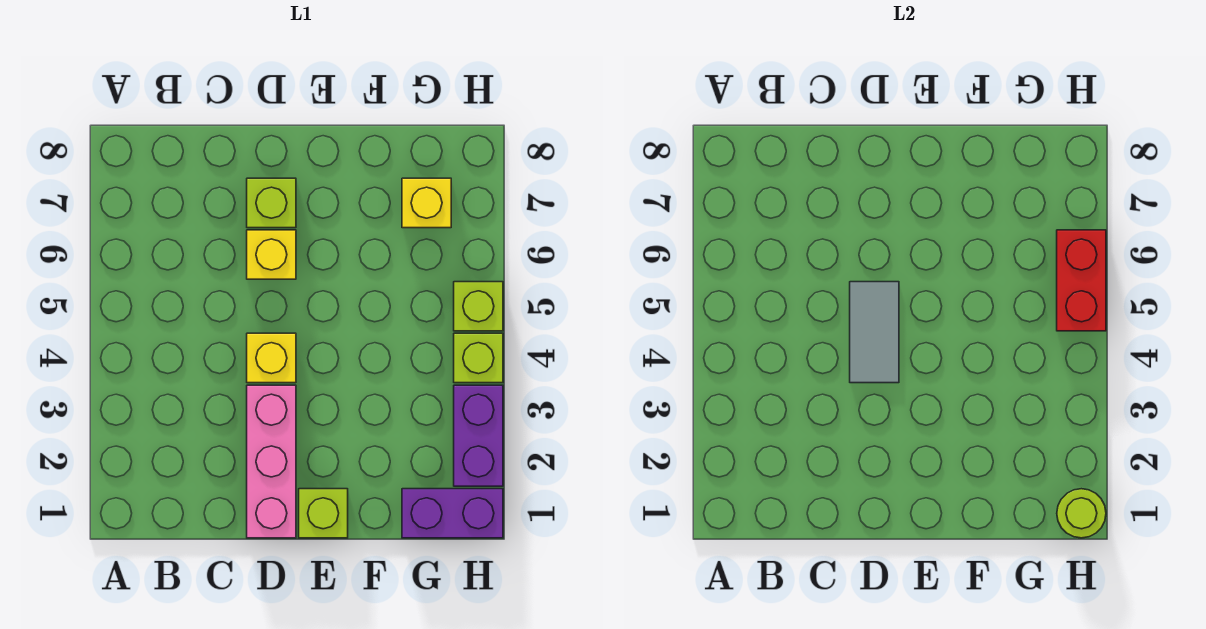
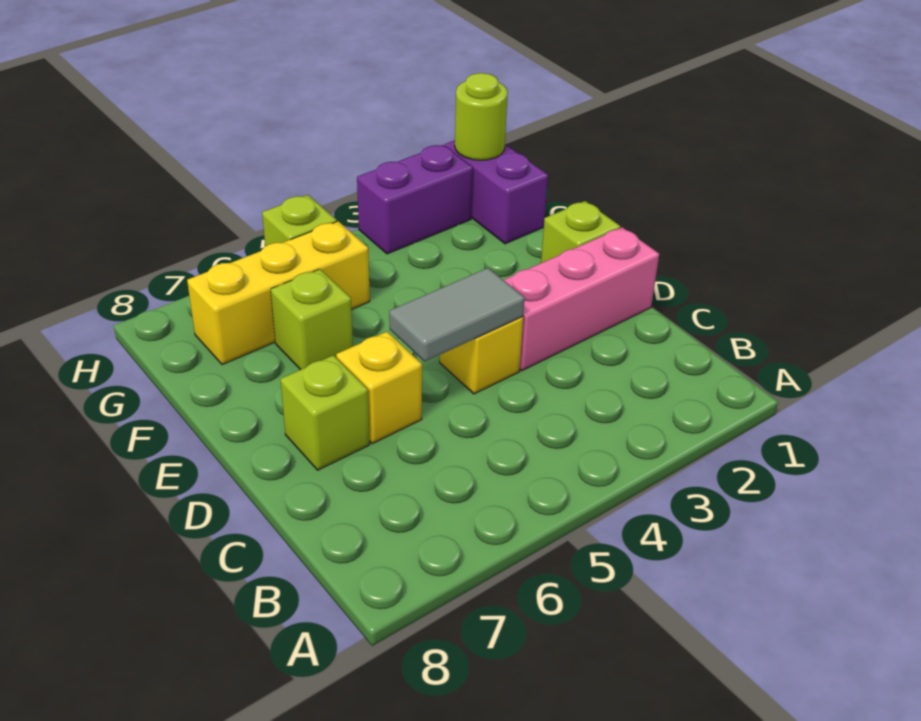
yellow brick G7 level 1 -> yellow brick G5:G7 level 1
lime brick H4 level 1 -> lime brick F6 level 1
red brick H5:H6 level 2 -> none

